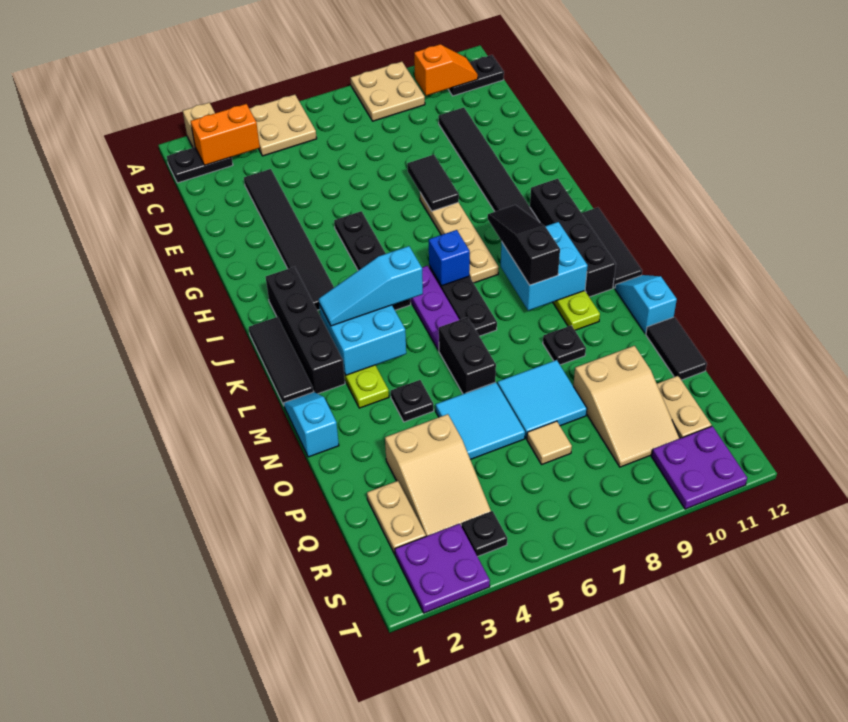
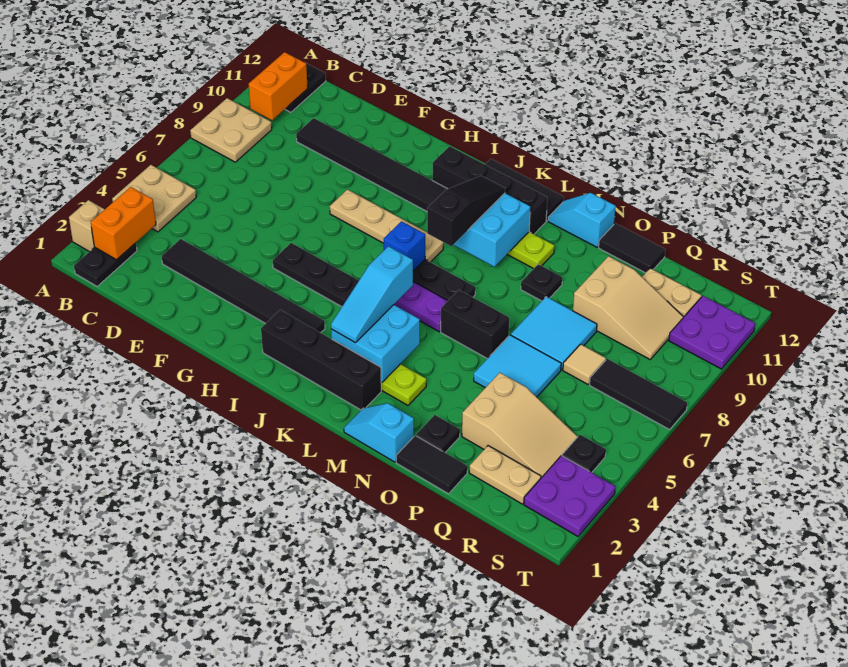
orange slope B10:B11 level 2 top 10 -> orange brick B10:B11 level 2
black tile F8:G8 level 2 -> black tile O1:P1 level 1
black tile J1:L1 level 1 -> black tile R7:T7 level 1
black slope J9:L9 level 3 top L -> black slope K8:K10 level 3 top 8
black plate N4 level 1 -> black plate O2 level 1

